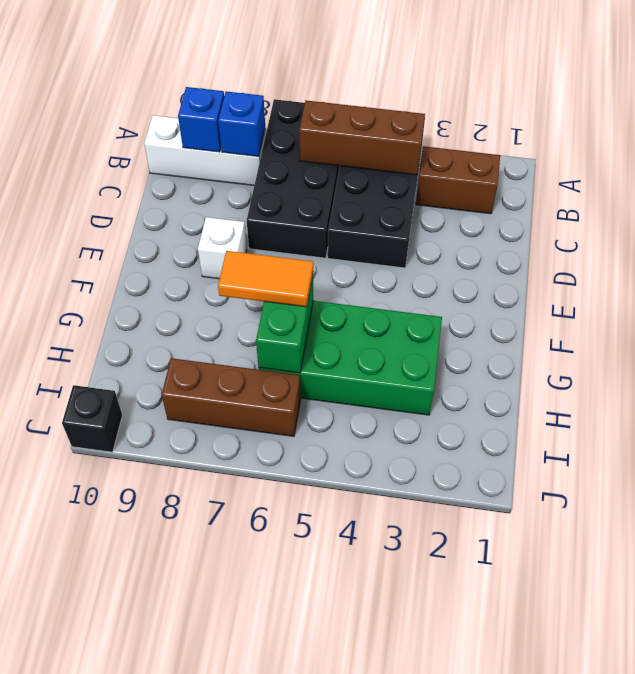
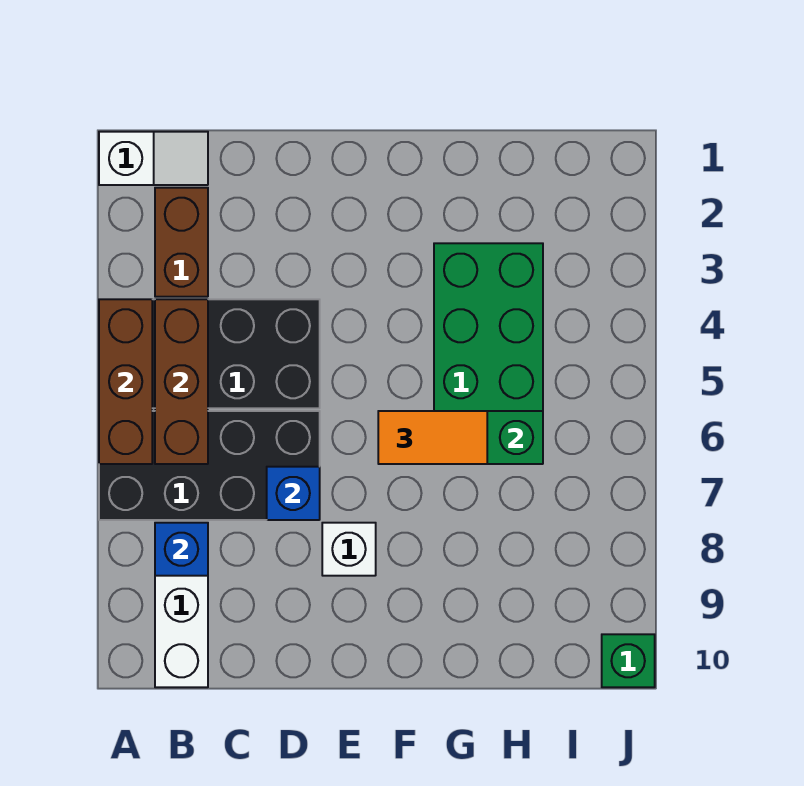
none -> white slope A1:B1 level 1 top A
blue brick B9 level 2 -> blue brick D7 level 2
orange tile G6:G7 level 3 -> orange tile F6:G6 level 3
brown brick I6:I8 level 1 -> brown brick A4:A6 level 2
black brick J10 level 1 -> green brick J10 level 1

